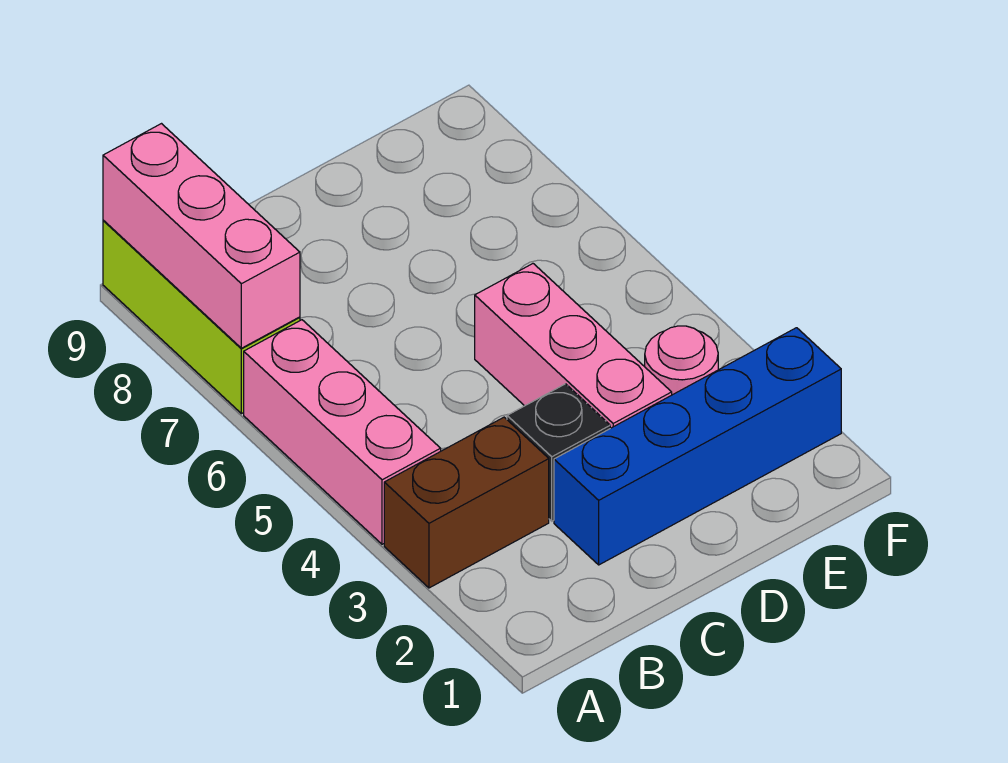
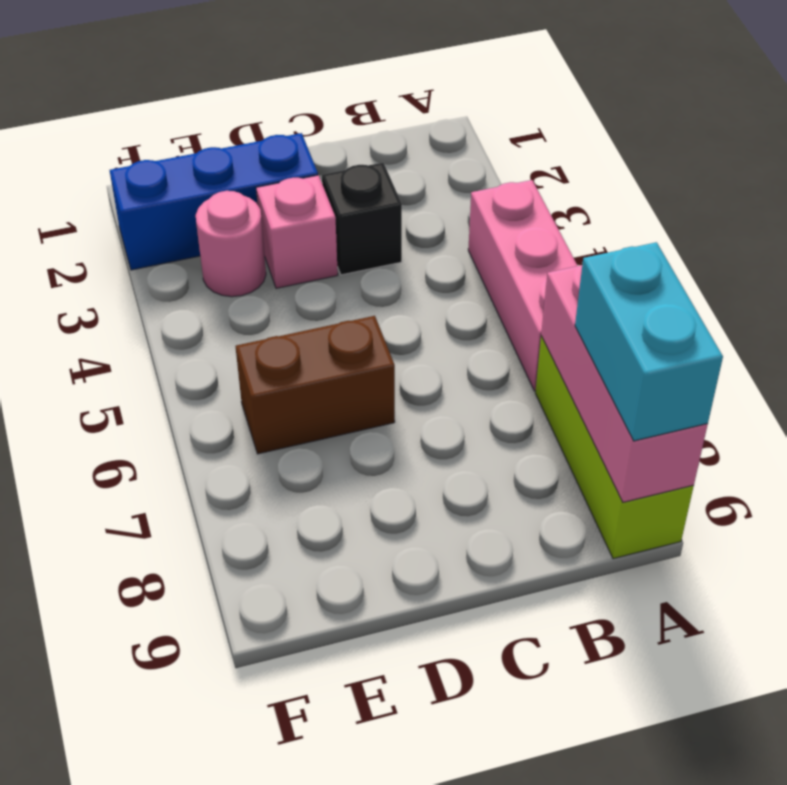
brown brick A3:B3 level 1 -> brown brick D6:E6 level 1
none -> cyan brick A8:A9 level 3
blue brick C2:F2 level 1 -> blue brick D2:F2 level 1
pink brick D3:D5 level 1 -> pink brick D3 level 1

